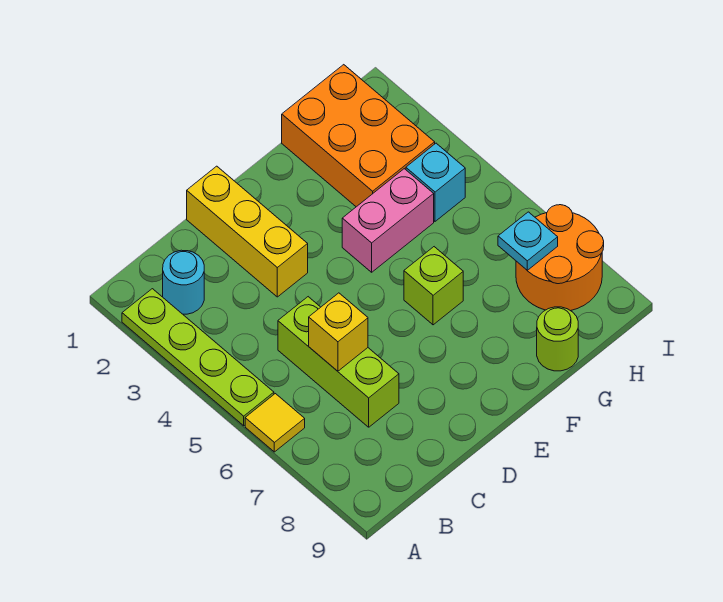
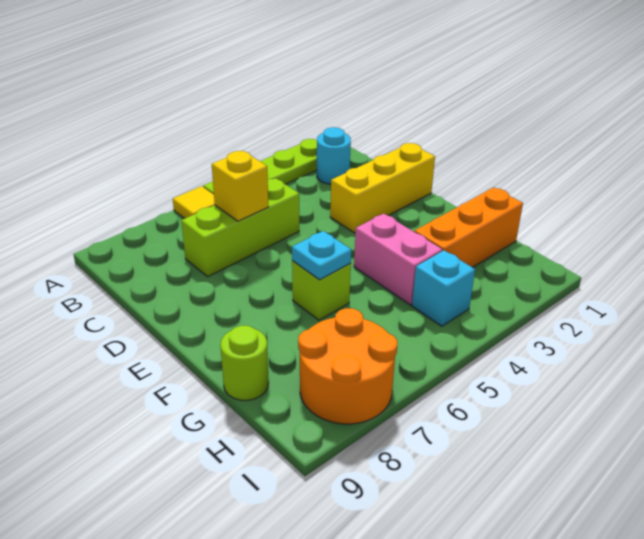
orange brick G1:H3 level 1 -> orange brick G1:G3 level 1
cyan plate H7 level 2 -> cyan plate F6 level 2

